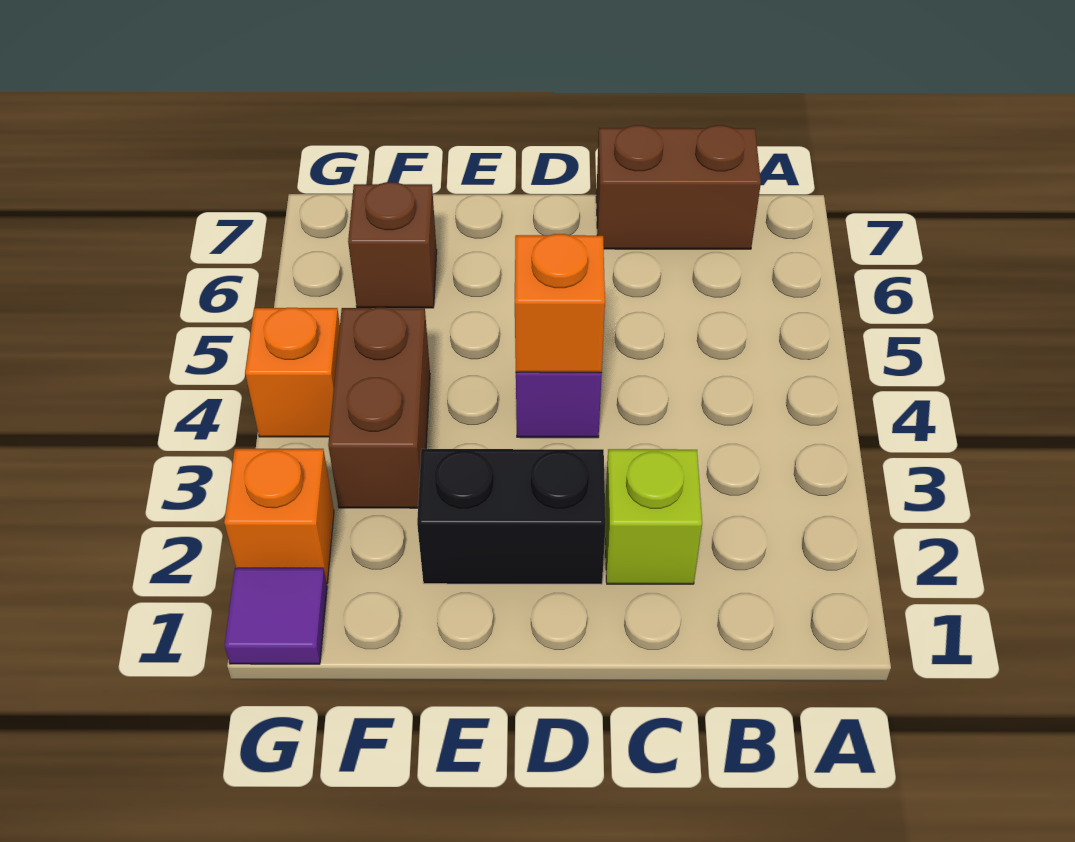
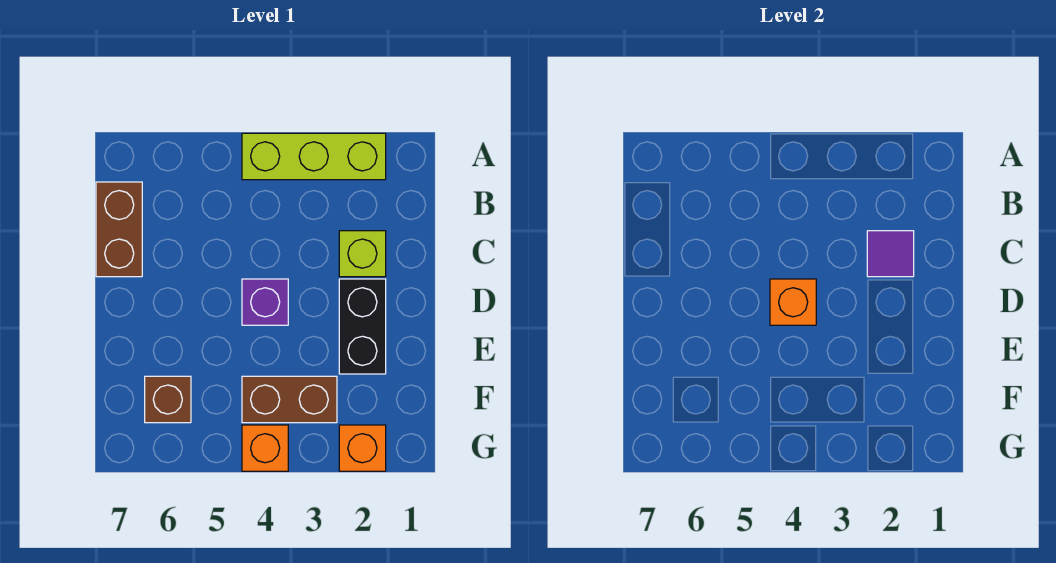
none -> lime brick A2:A4 level 1
purple tile G1 level 1 -> purple tile C2 level 2

